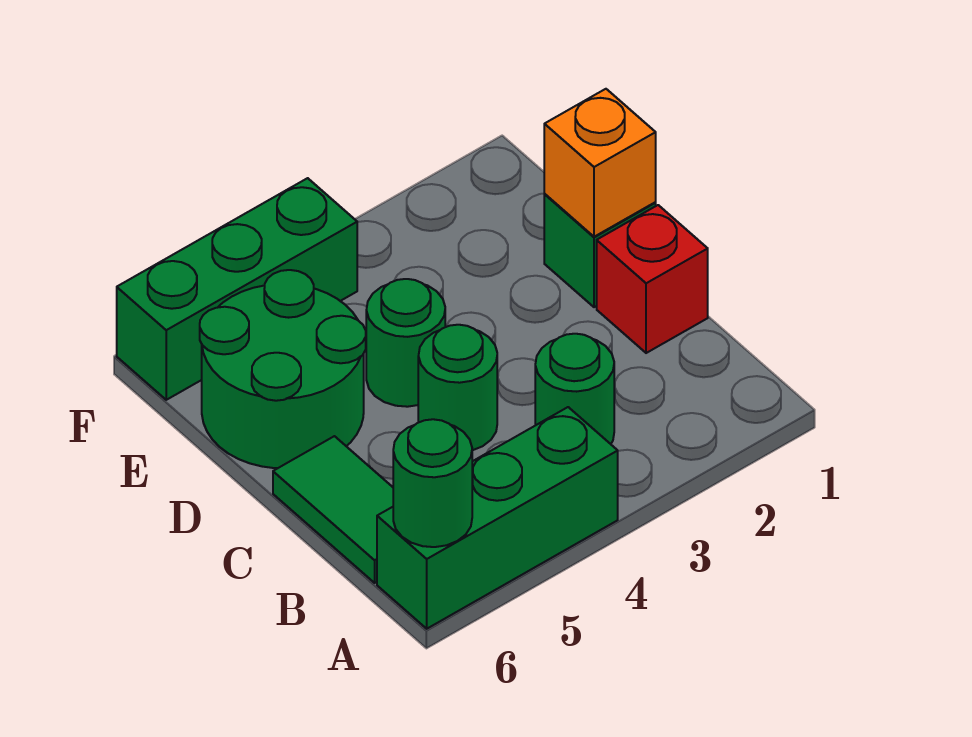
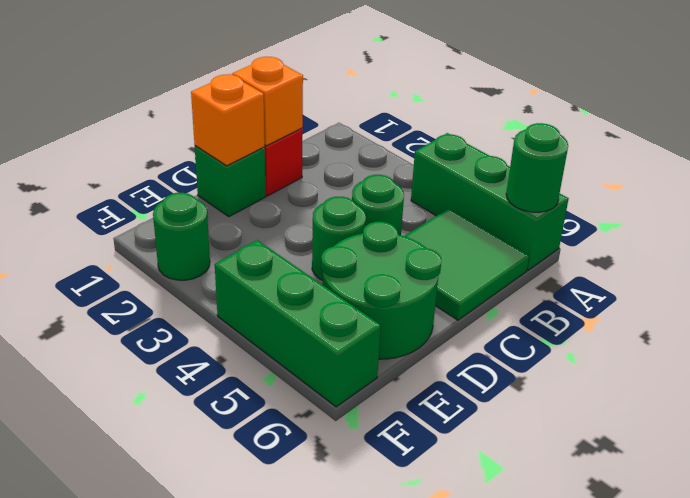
green round brick B3 level 1 -> green round brick F2 level 1
green tile B6:C6 level 1 -> green tile B5:C6 level 1
none -> orange brick C1 level 2

